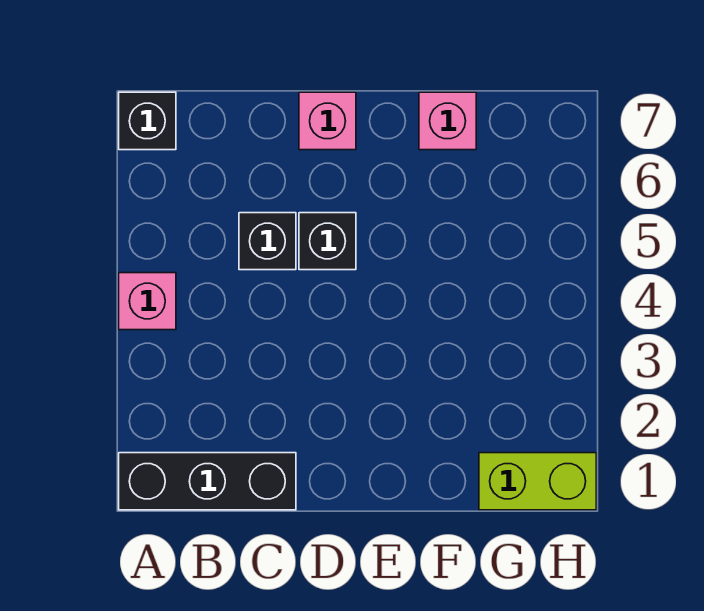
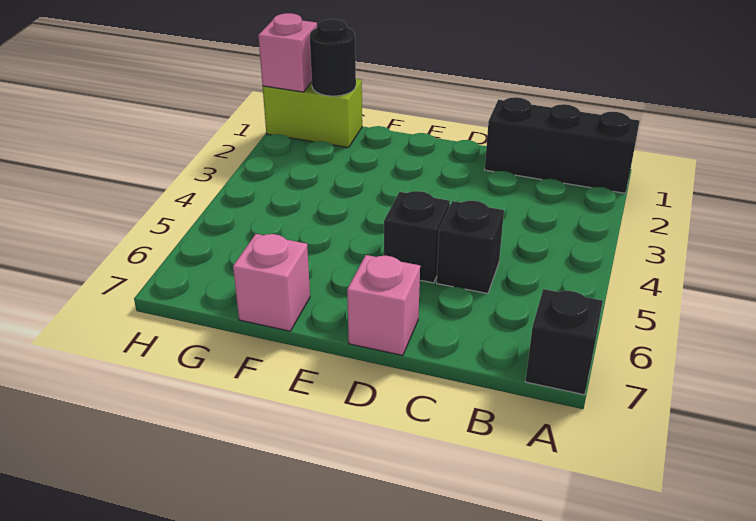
pink brick A4 level 1 -> pink brick H1 level 2
none -> black round brick G1 level 2

